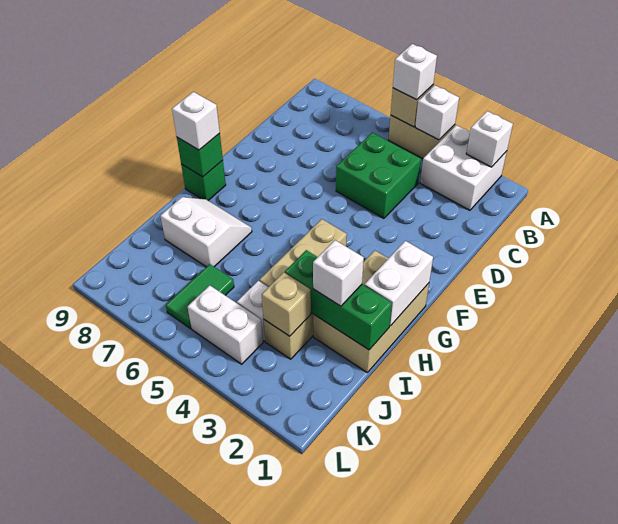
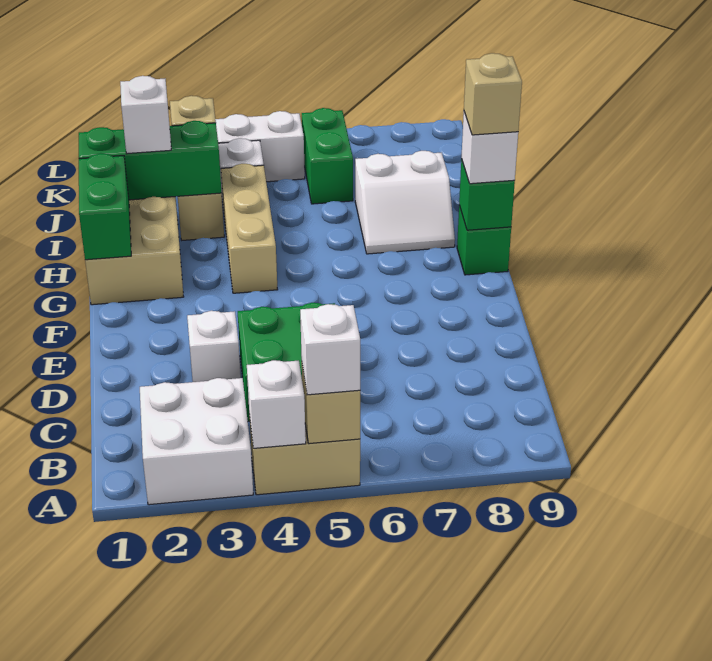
white brick A2 level 2 -> white brick D3 level 1
white brick G1:H1 level 2 -> green brick G1:H1 level 2
none -> tan brick G9 level 4
green tile J6:K6 level 1 -> green brick J6:K6 level 1

